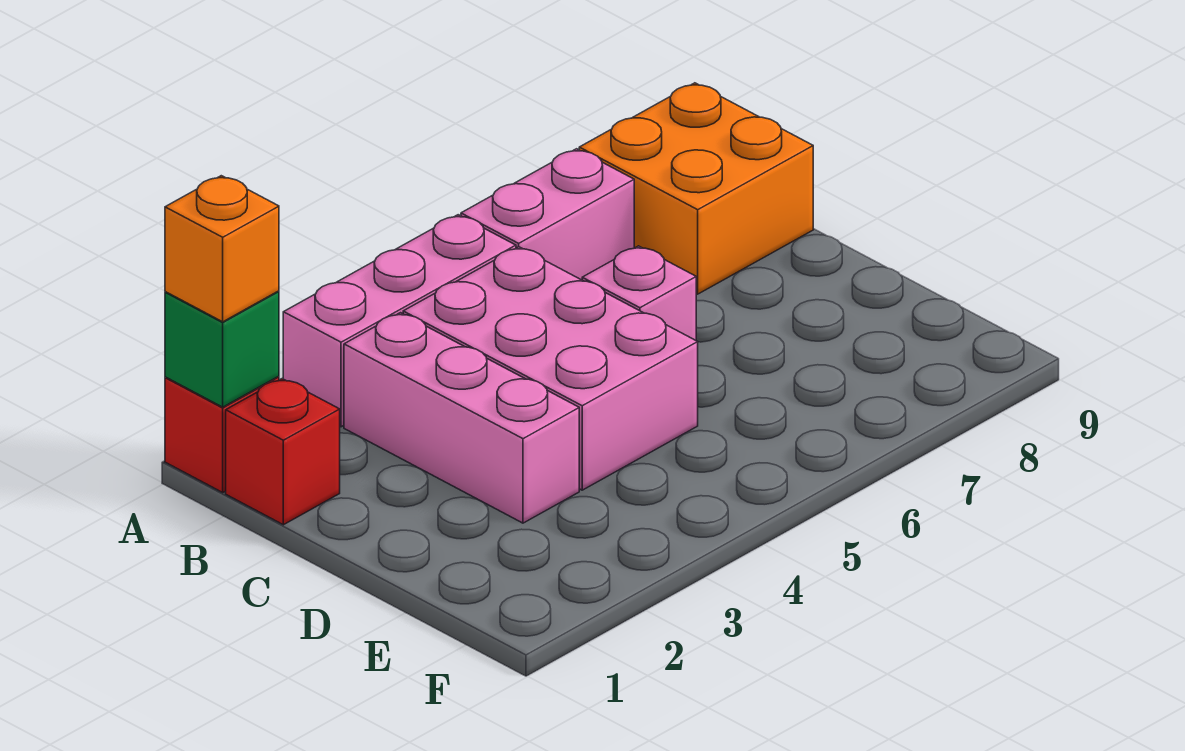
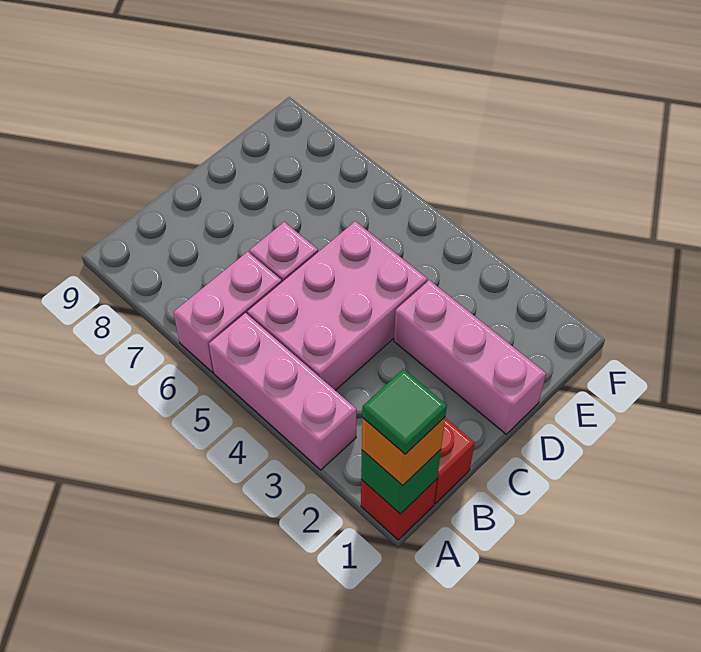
none -> green tile A1 level 4
pink brick A6:A7 level 1 -> pink brick A6:B6 level 1
orange brick A8:B9 level 1 -> none
pink brick B3:D3 level 1 -> pink brick D1:D3 level 1

